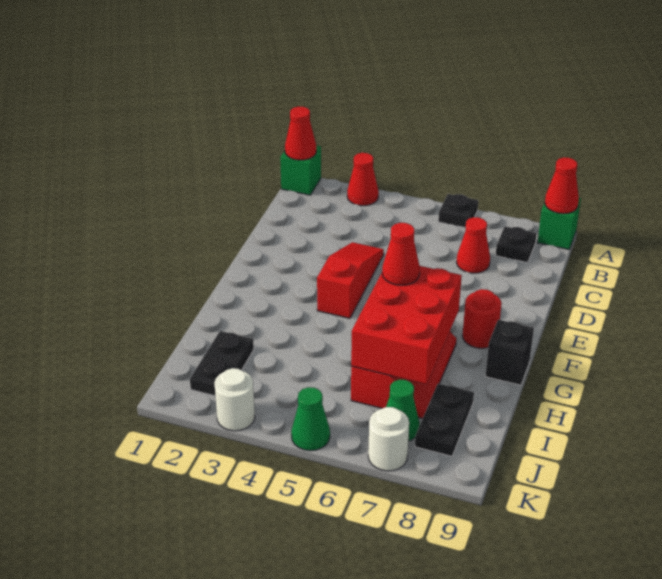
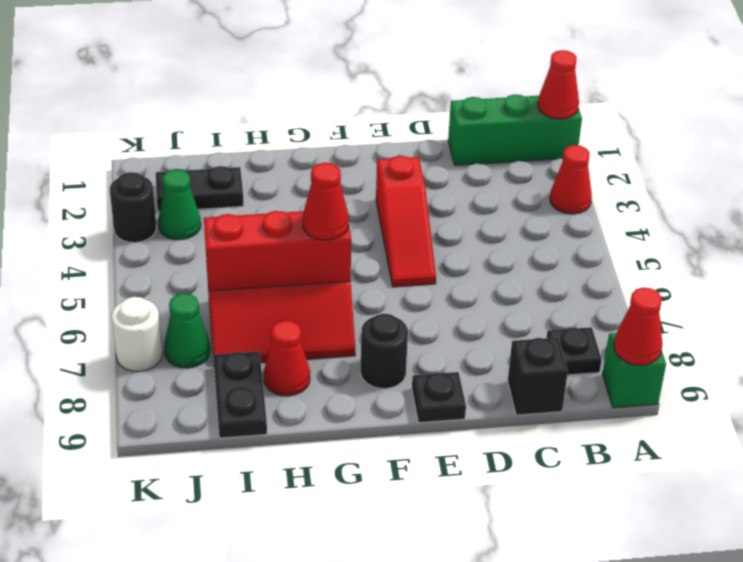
green brick A1 level 1 -> green brick A1:C1 level 1
black plate A6 level 1 -> black plate E9 level 1
red cone C7 level 1 -> red cone H8 level 1
red slope D4:F4 level 1 top F -> red slope E3:E5 level 1 top 3
red round brick F8 level 1 -> black round brick F8 level 1
red brick G6:I7 level 2 -> red brick G6:I6 level 2
black brick G9 level 1 -> black brick C9 level 1
black plate I8:J8 level 1 -> black plate I8:I9 level 1
white round brick K3 level 1 -> black round brick K3 level 1
green cone K5 level 1 -> green cone J3 level 1

